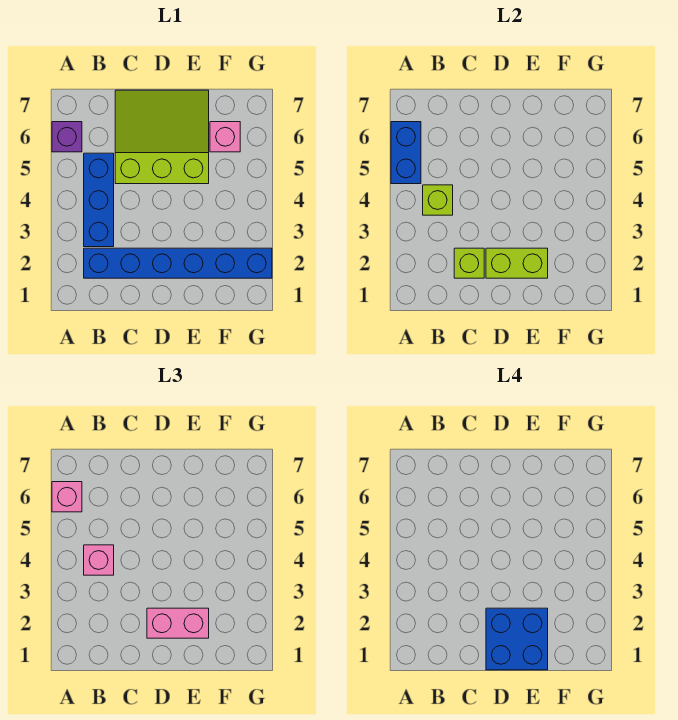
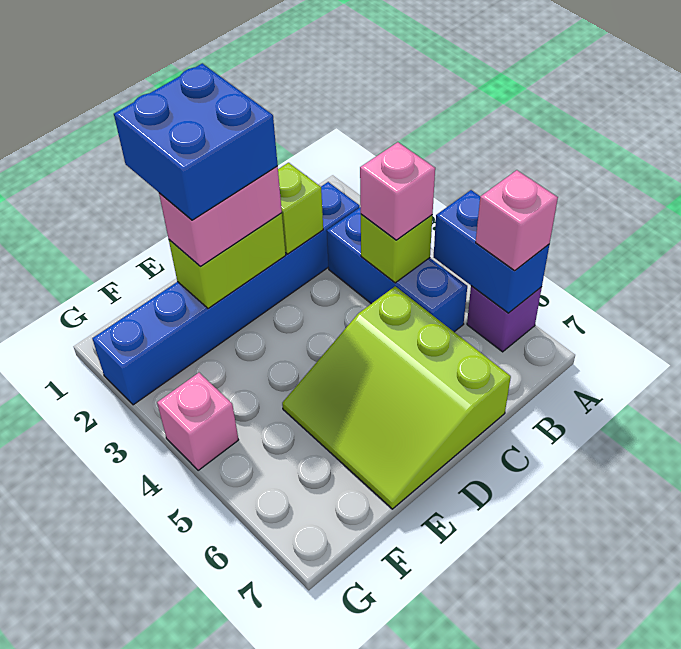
lime slope C5:E7 level 1 top 5 -> lime slope C5:E7 level 1 top C
pink brick F6 level 1 -> pink brick G4 level 1

